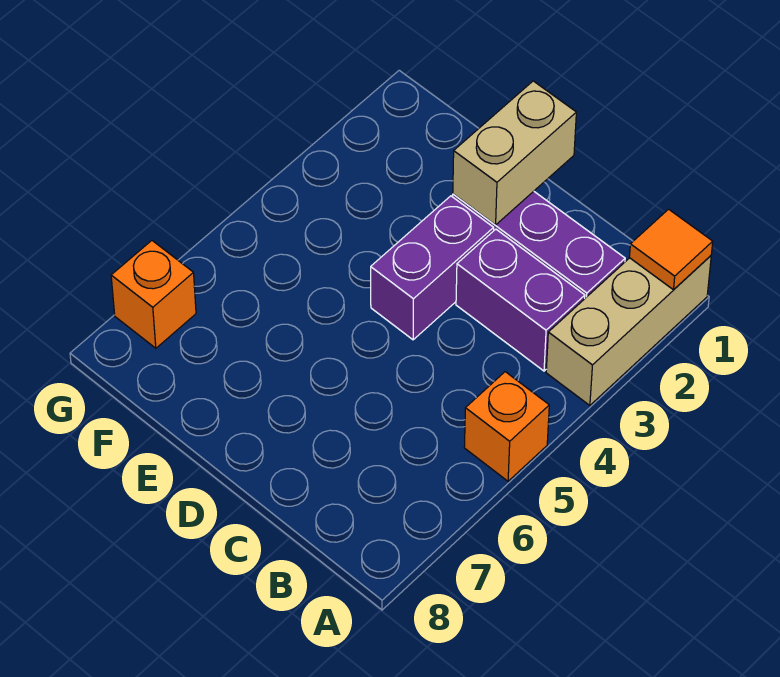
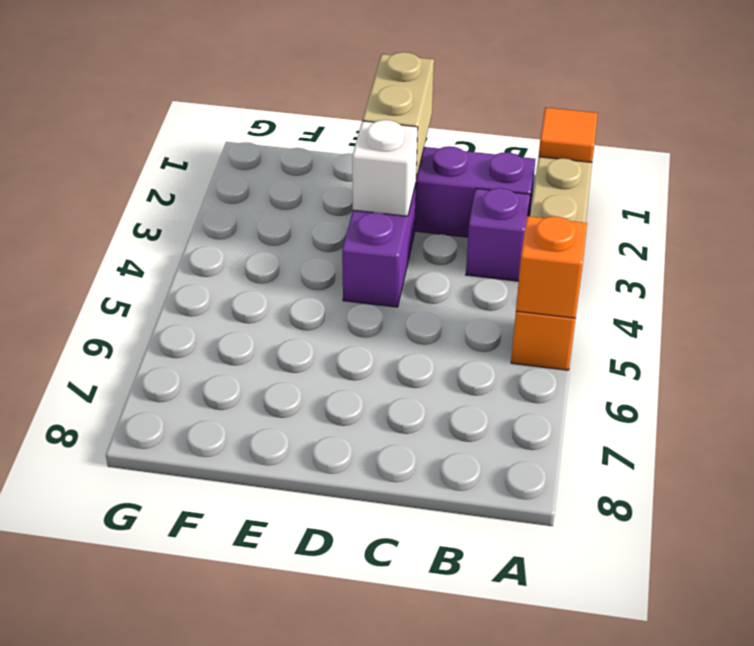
purple brick B3:C3 level 1 -> purple brick B3 level 1
none -> white brick D3 level 2
orange brick G7 level 1 -> orange brick A5 level 2

